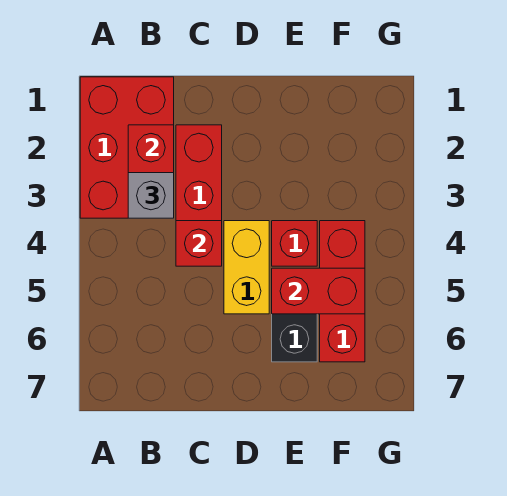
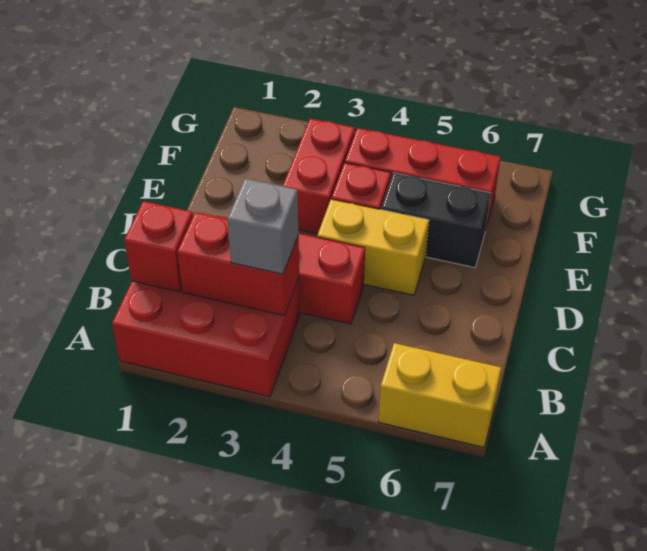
none -> yellow brick A6:A7 level 1
red brick C4 level 2 -> red brick B1 level 2
red brick E5:F5 level 2 -> red brick E3:F3 level 1

